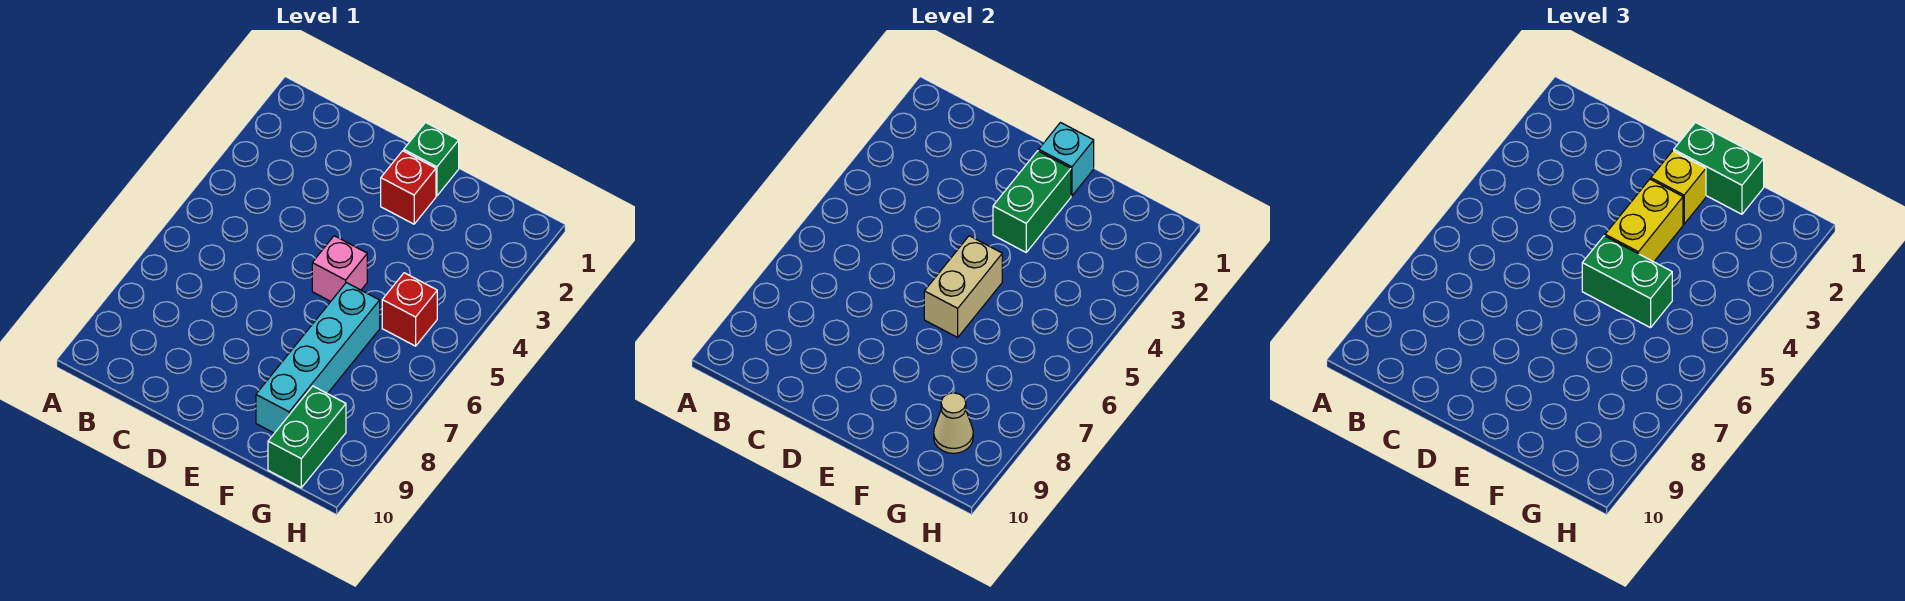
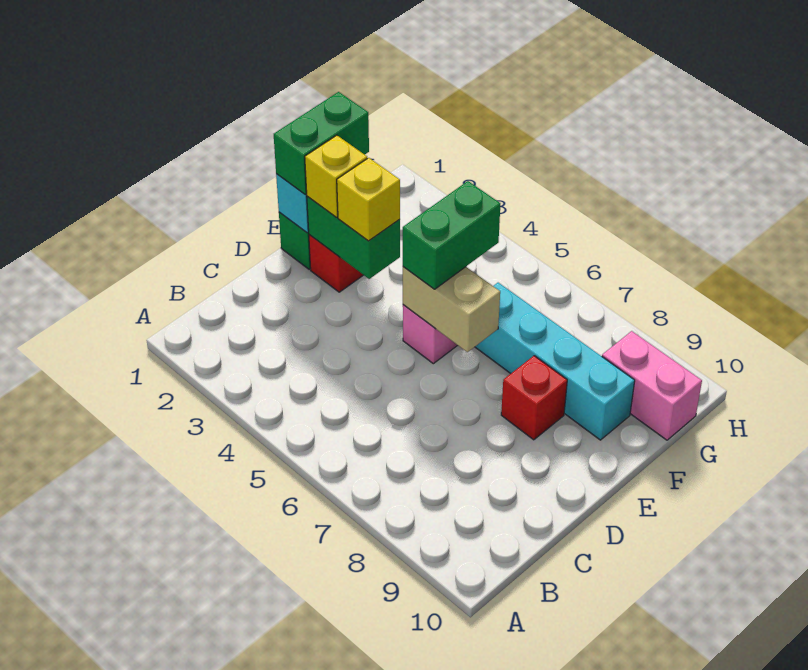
yellow brick E3:E4 level 3 -> yellow brick E3 level 3
red brick G5 level 1 -> red brick E8 level 1
green brick G9:G10 level 1 -> pink brick G9:G10 level 1
tan cone G9 level 2 -> none

